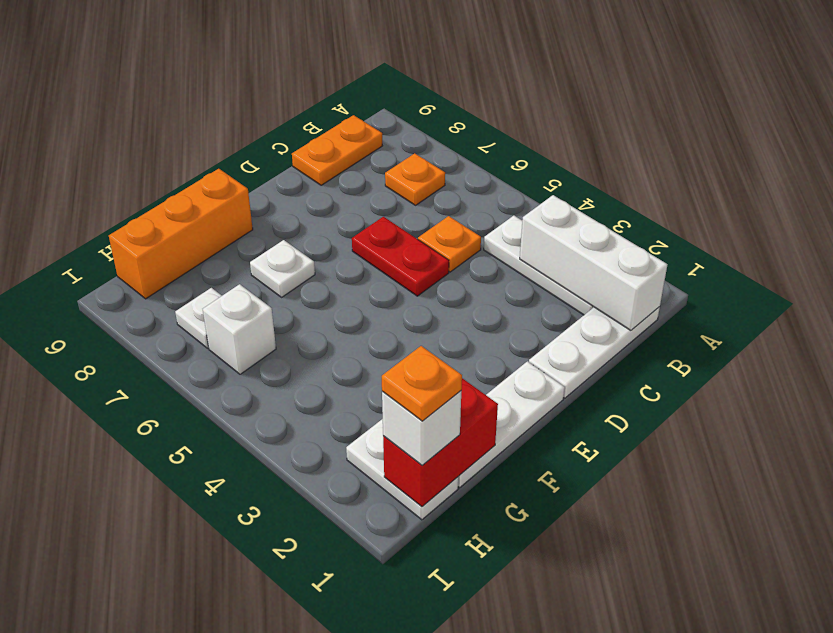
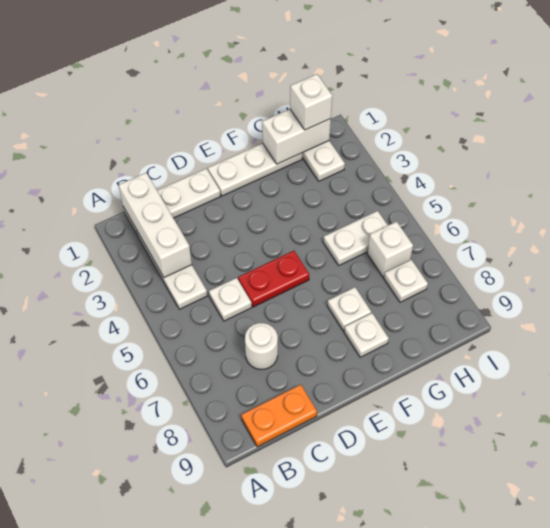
orange plate B7 level 1 -> none
orange plate C5 level 1 -> white plate C5 level 1
none -> white round brick C7 level 1
red plate D5:D6 level 1 -> red plate D5:E5 level 1
none -> white plate F8 level 1
orange brick F9:H9 level 1 -> none
red brick G1:H1 level 2 -> white brick G1:H1 level 2
none -> white plate G5:H5 level 1
orange plate H1 level 4 -> none

